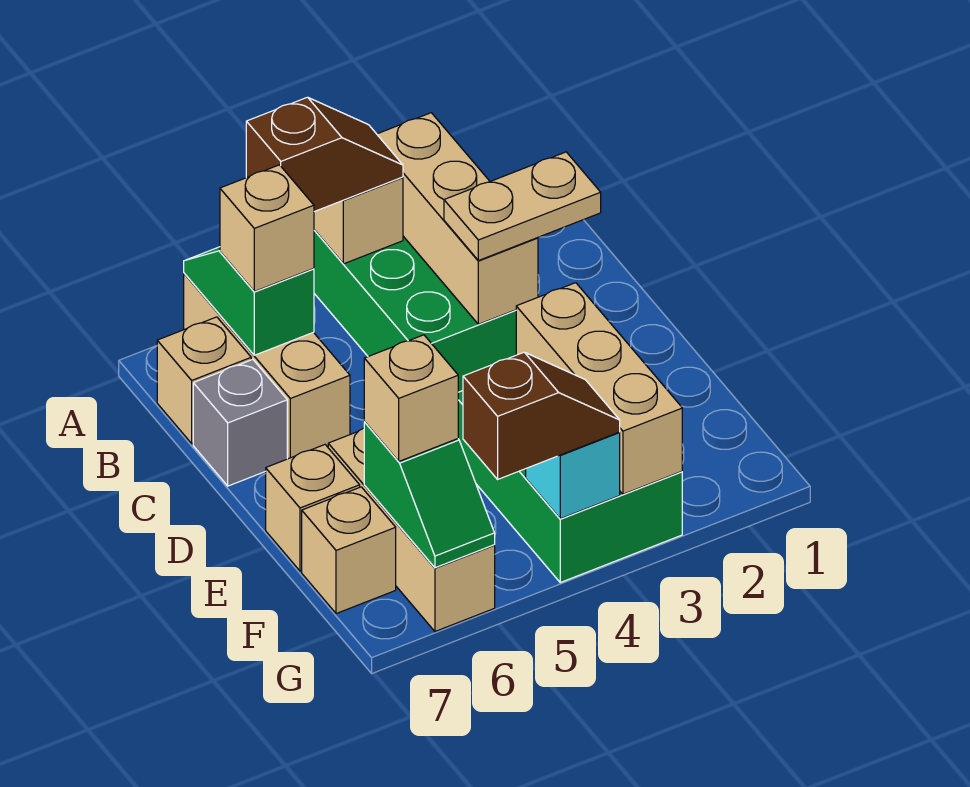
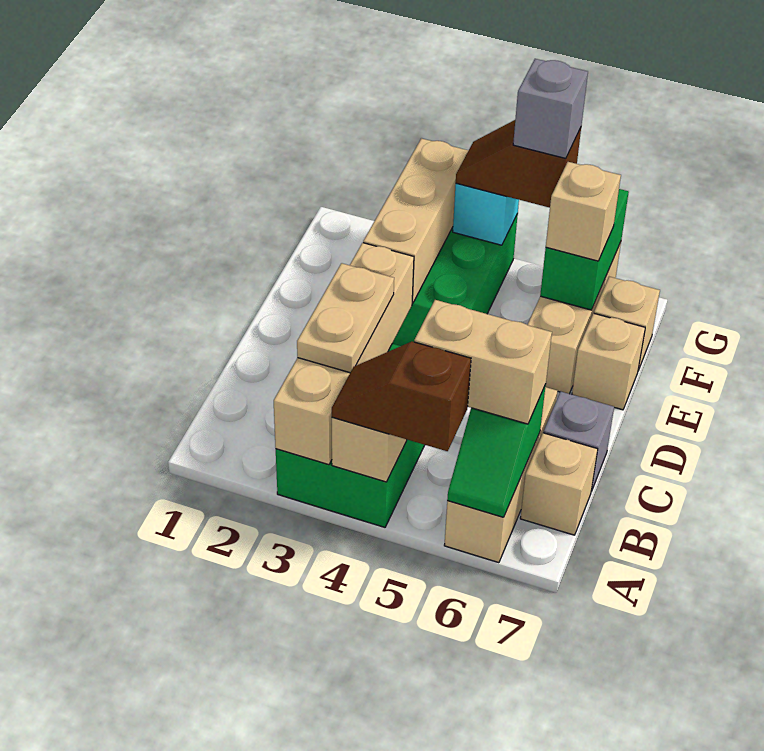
tan brick A3:C3 level 2 -> tan brick A3:D3 level 2
tan brick B6 level 3 -> tan brick B5:B6 level 3
tan plate C2:C3 level 3 -> tan plate B3:C3 level 3
green slope F6:G6 level 2 top F -> green brick F6:G6 level 2
none -> grey brick G5 level 4

